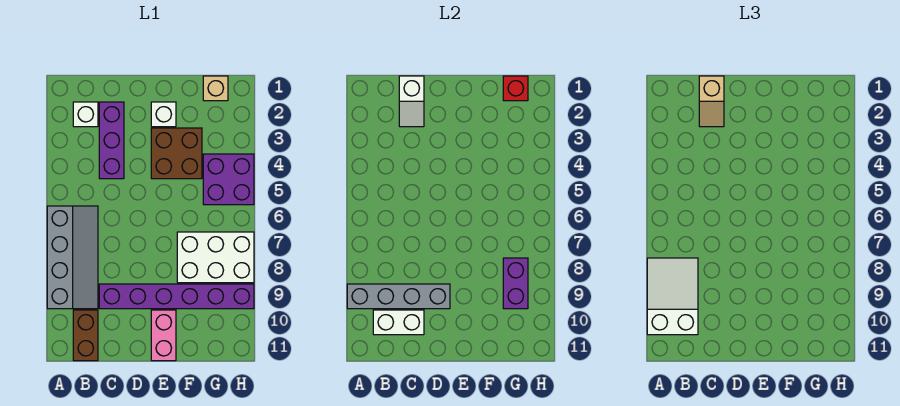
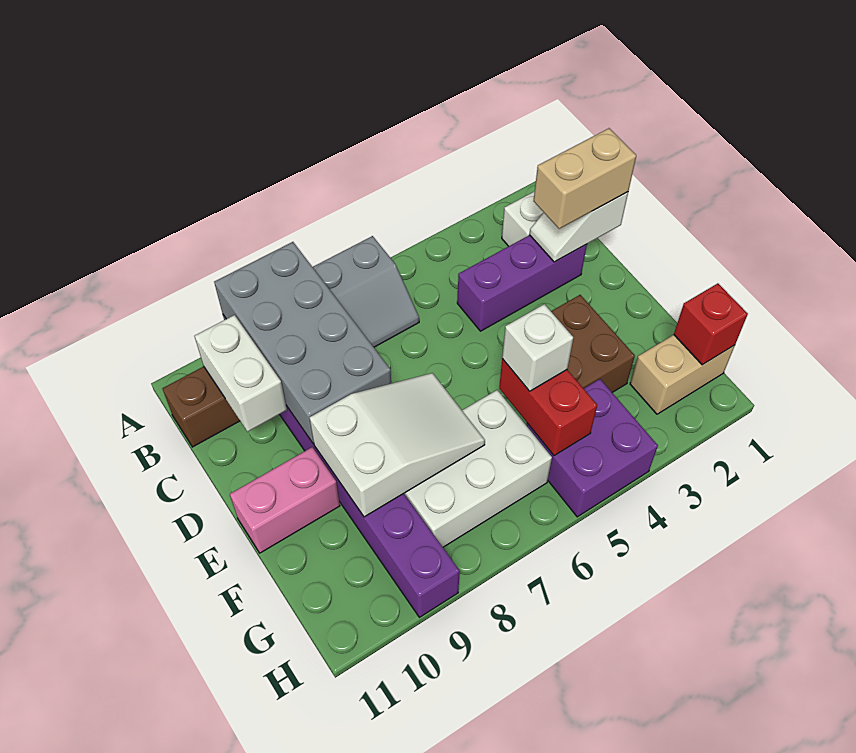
white slope A8:B10 level 3 top 10 -> white slope E7:F9 level 2 top 9
grey brick A9:D9 level 2 -> grey brick A8:D9 level 2
tan slope C1:C2 level 3 top 1 -> tan brick C1:C2 level 3
white brick E2 level 1 -> white brick F5 level 3
none -> red brick F5:G5 level 2
white brick F7:H8 level 1 -> white brick F6:G8 level 1
tan brick G1 level 1 -> tan brick G1:G2 level 1
purple brick G8:G9 level 2 -> none

